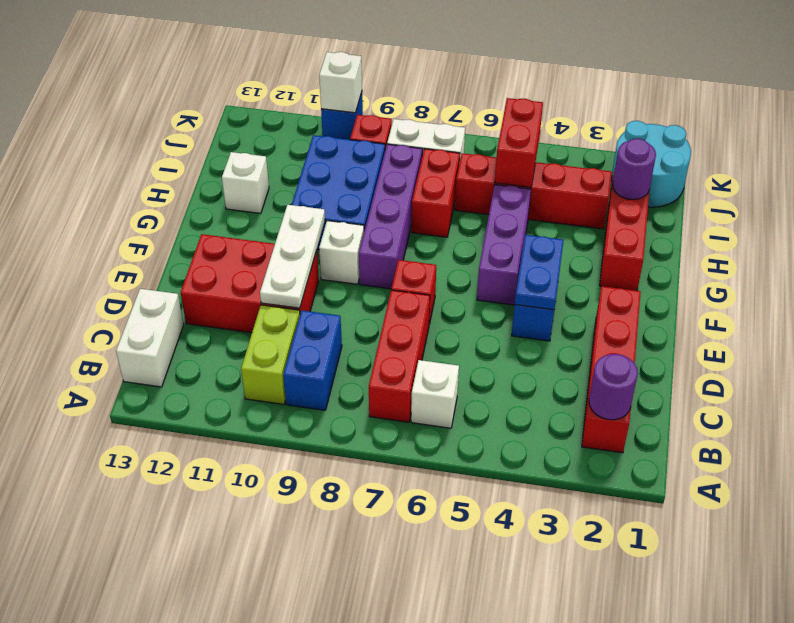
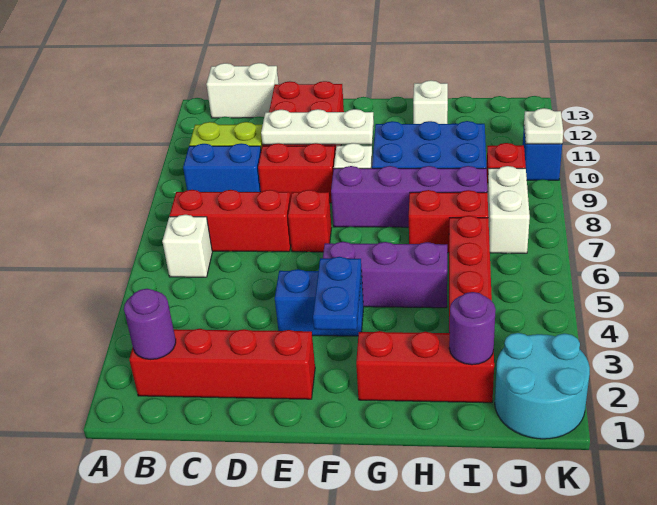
blue plate E4:F4 level 2 -> blue plate F3:F4 level 2
red brick I5:J5 level 2 -> red brick D9:E9 level 1
white brick K10 level 2 -> white plate K10 level 2

